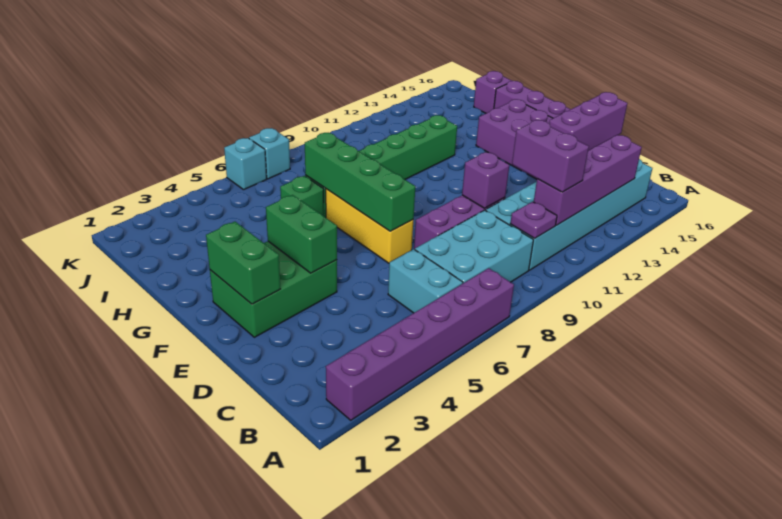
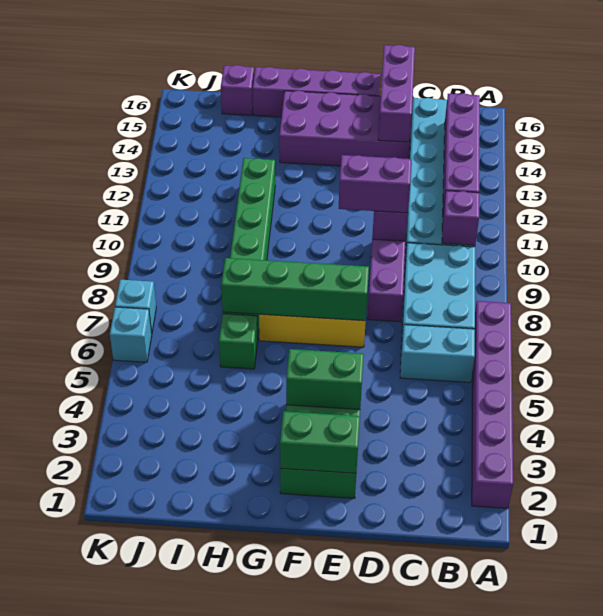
purple plate B10 level 2 -> purple brick B10 level 2
purple brick B11:C11 level 3 -> purple brick D10:E10 level 3

